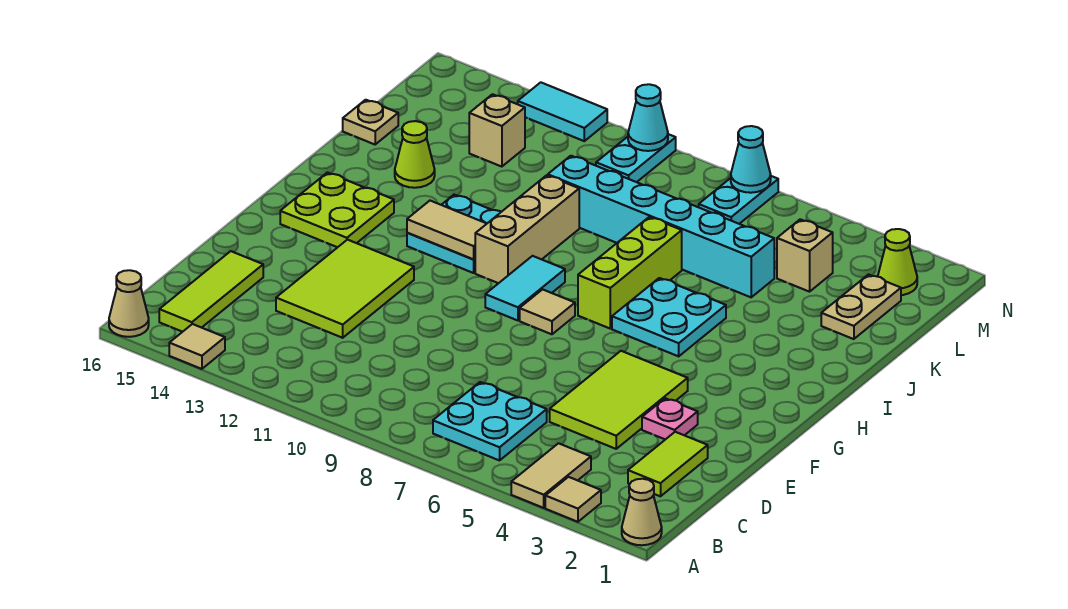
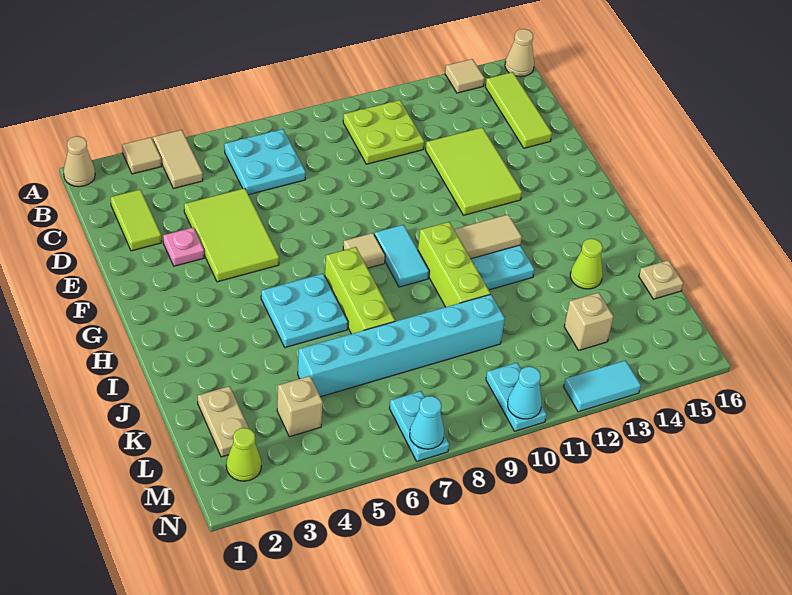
lime plate G14:H15 level 1 -> lime plate B10:C11 level 1
tan brick H10:J10 level 1 -> lime brick H10:J10 level 1

